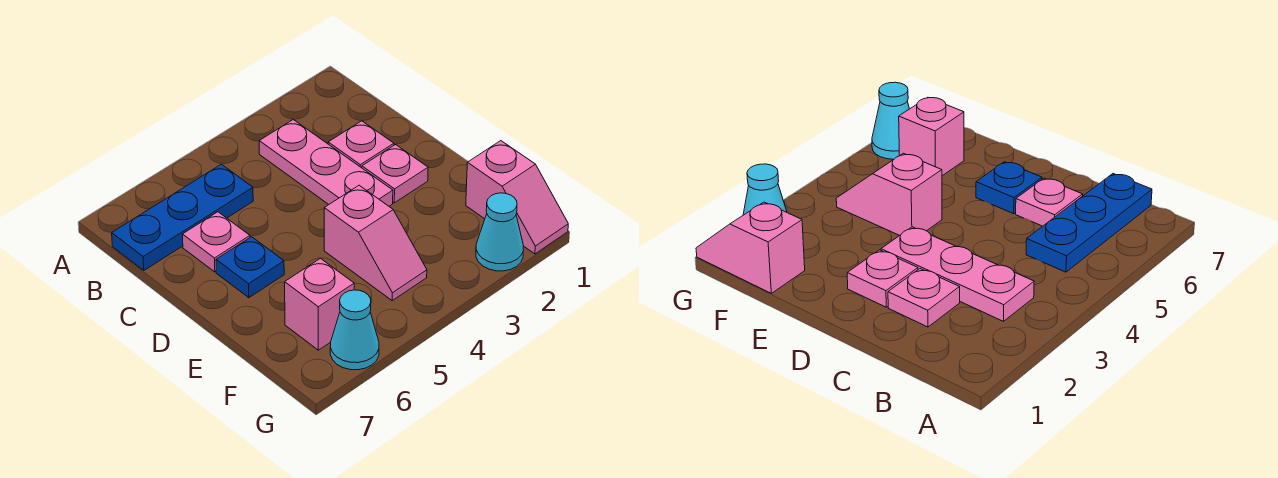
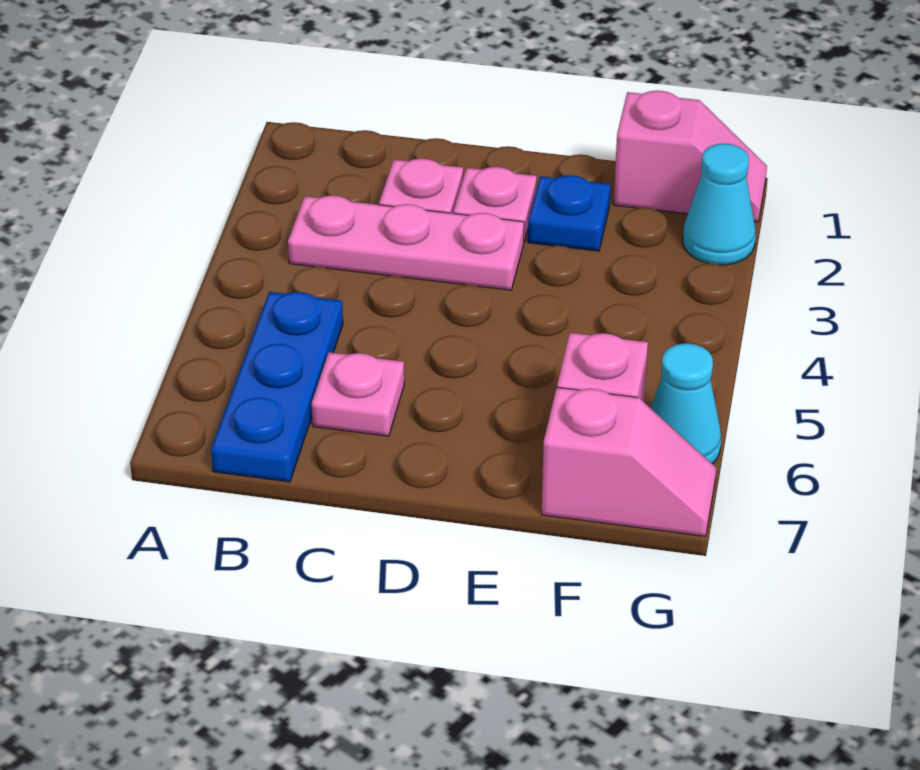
blue plate D6 level 1 -> blue plate E2 level 1
pink slope E4:F4 level 1 top E -> pink slope F7:G7 level 1 top F

